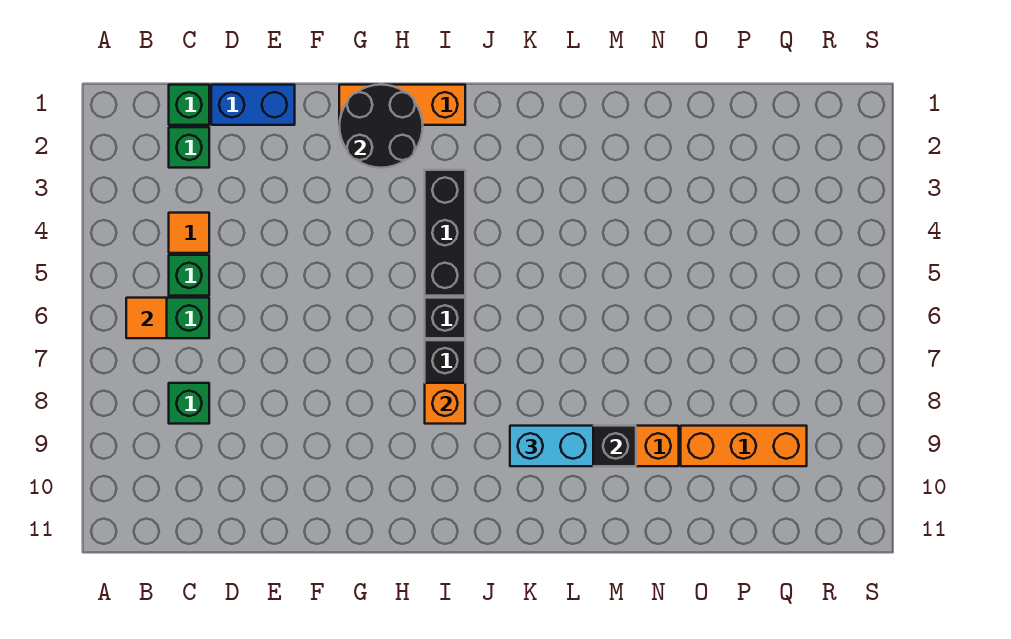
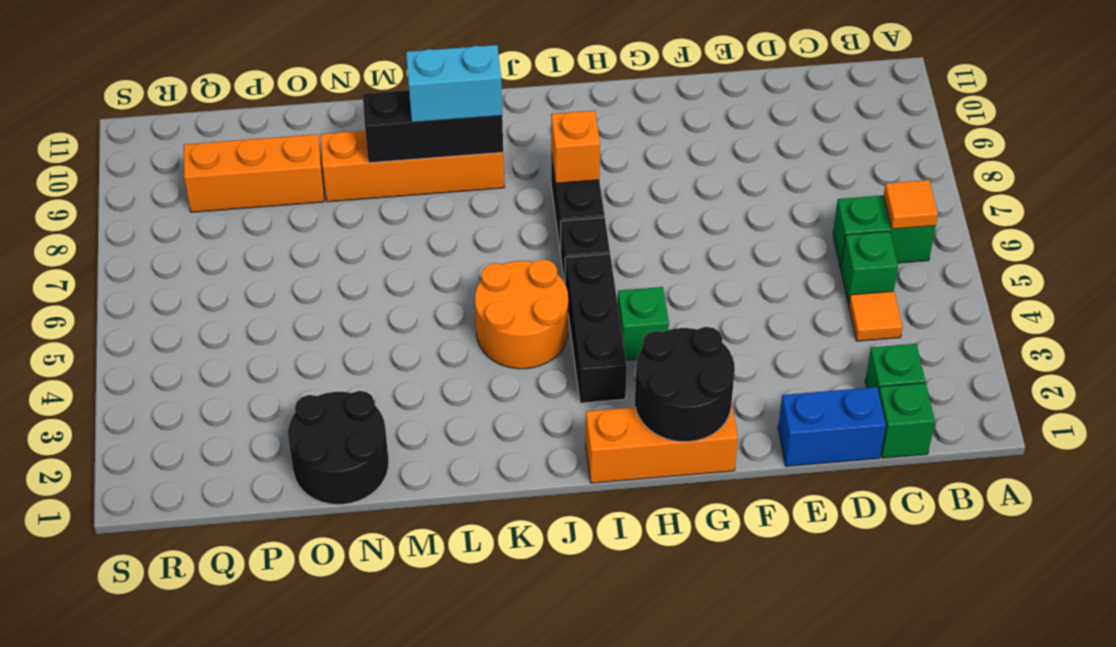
green brick C8 level 1 -> green brick H4 level 1
none -> orange round brick J4:K5 level 1
none -> black round brick N1:O2 level 1

